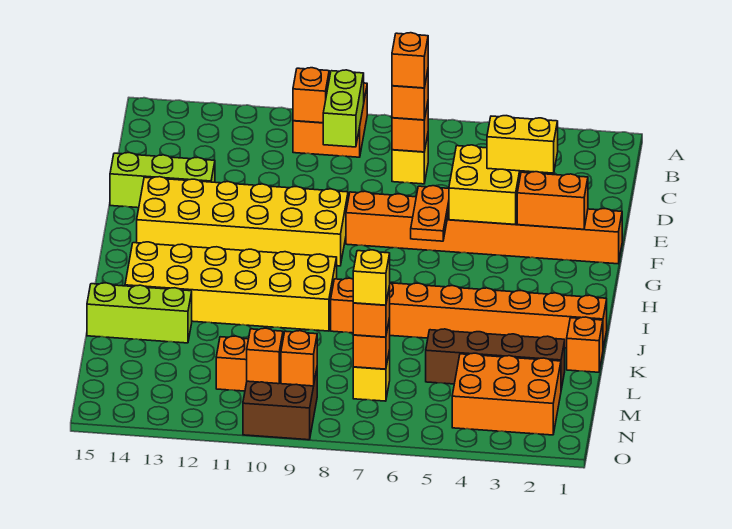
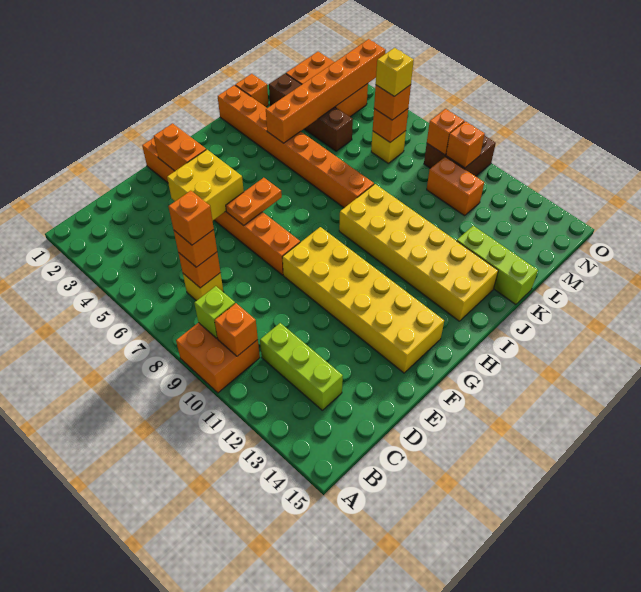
lime brick B9:C9 level 2 -> lime brick B9 level 2
yellow brick E3:E4 level 3 -> none
lime brick E13:E15 level 1 -> lime brick C11:C13 level 1
none -> orange brick J4:O4 level 2

